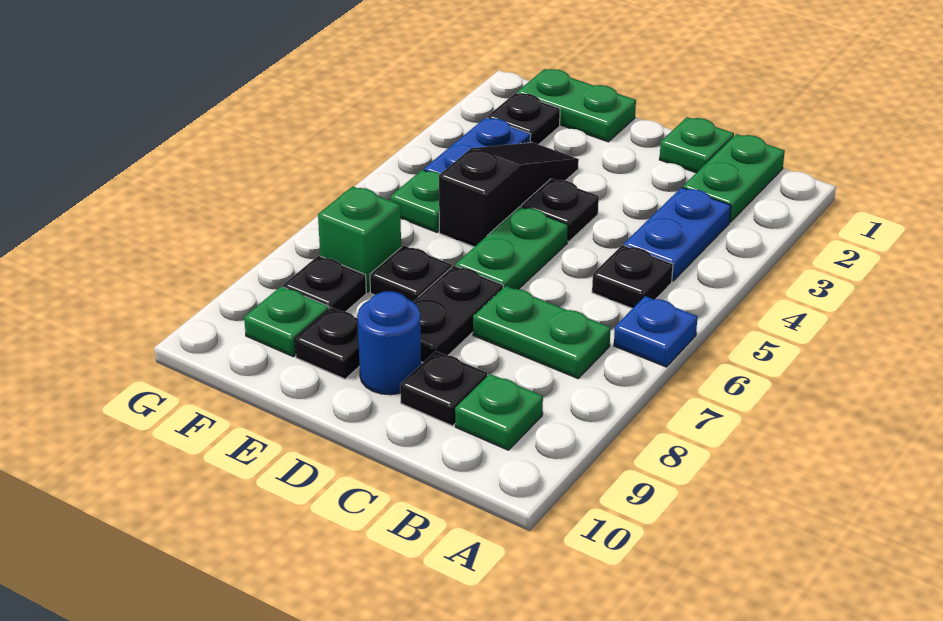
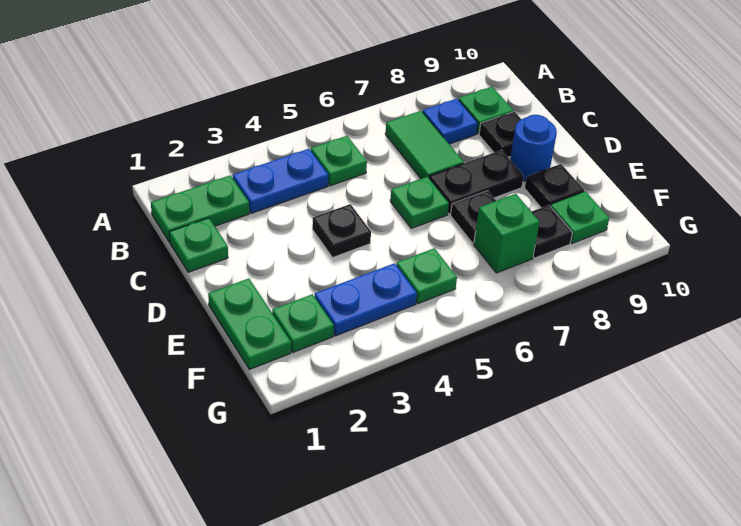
blue plate A6 level 1 -> blue plate B8 level 1
black plate B5 level 1 -> green plate B5 level 1
green plate B7:C7 level 1 -> green tile B7:C7 level 1
green plate D5:D6 level 1 -> green plate D6 level 1
black slope E3:E5 level 1 top 5 -> none
black plate F2 level 1 -> green plate F2 level 1

